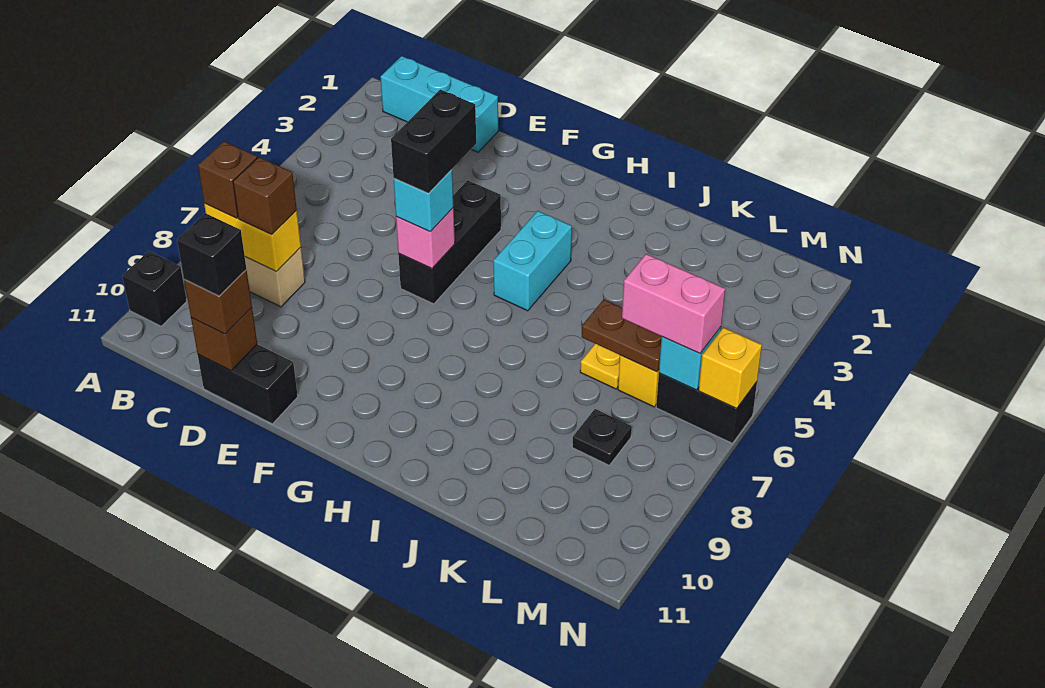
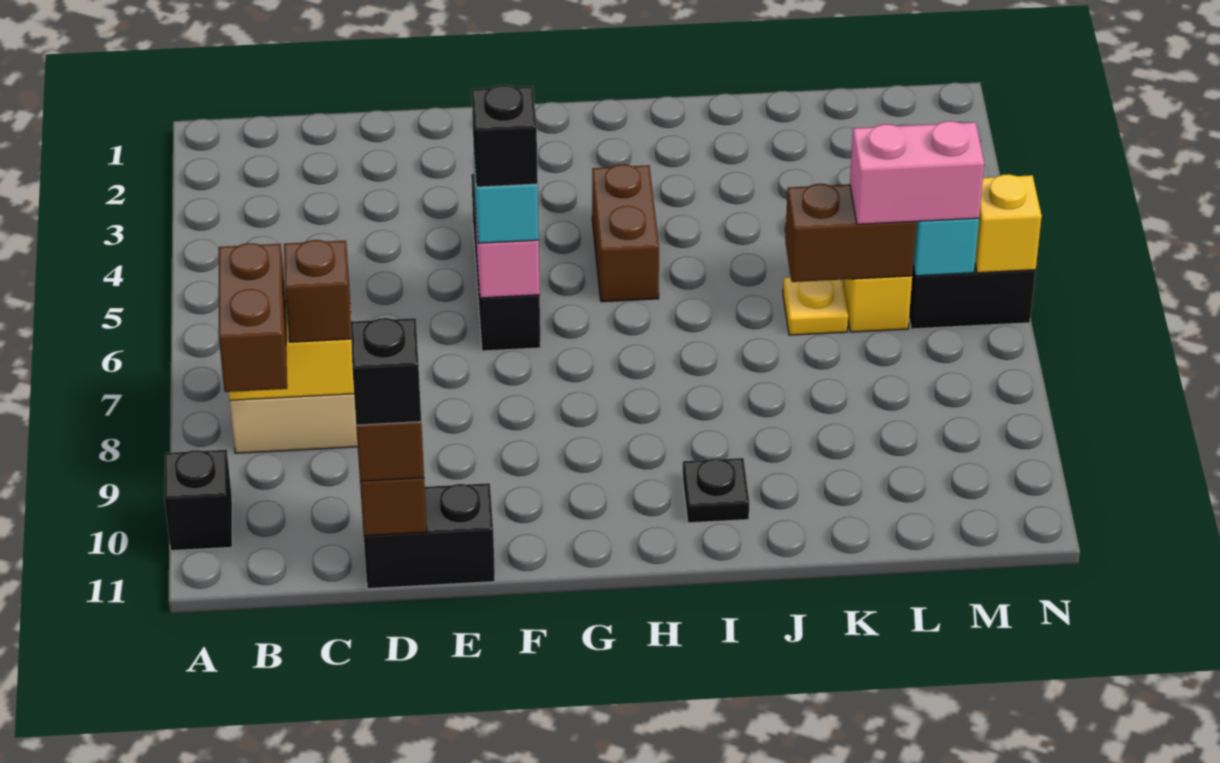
cyan brick B1:D1 level 1 -> none
brown brick B8 level 3 -> brown brick B8:B9 level 3
black brick F5:F6 level 4 -> black brick F6 level 4
cyan brick H4:H5 level 1 -> brown brick H4:H5 level 1
brown plate K6:L6 level 2 -> brown brick K6:L6 level 2
black plate L8 level 1 -> black plate I10 level 1

